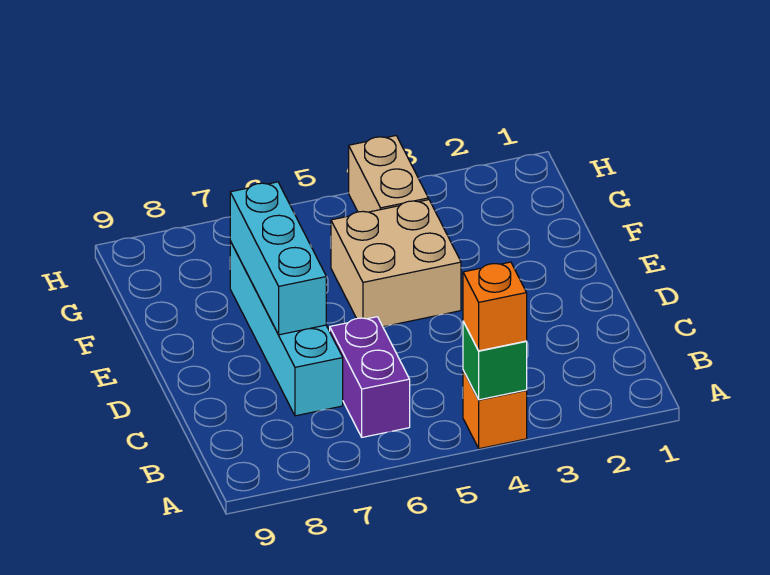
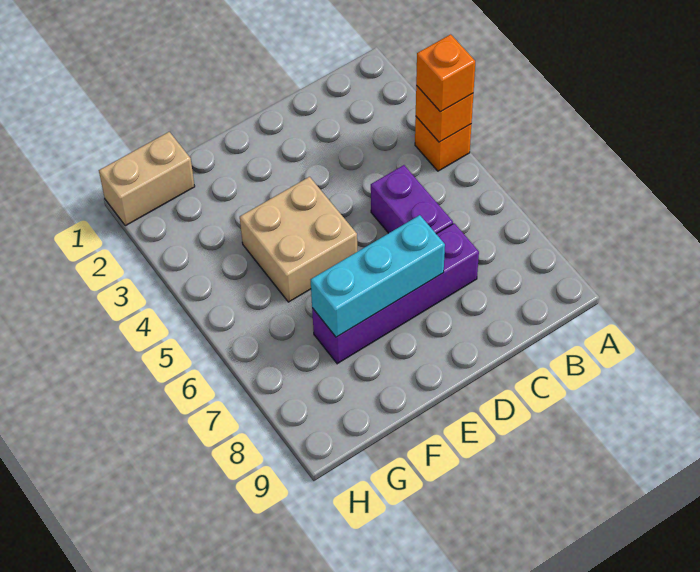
green brick A4 level 2 -> orange brick A4 level 2
purple brick B6:C6 level 1 -> purple brick C5:C6 level 1
cyan brick C7:F7 level 1 -> purple brick C7:F7 level 1
tan brick G4:H4 level 1 -> tan brick G1:H1 level 1

